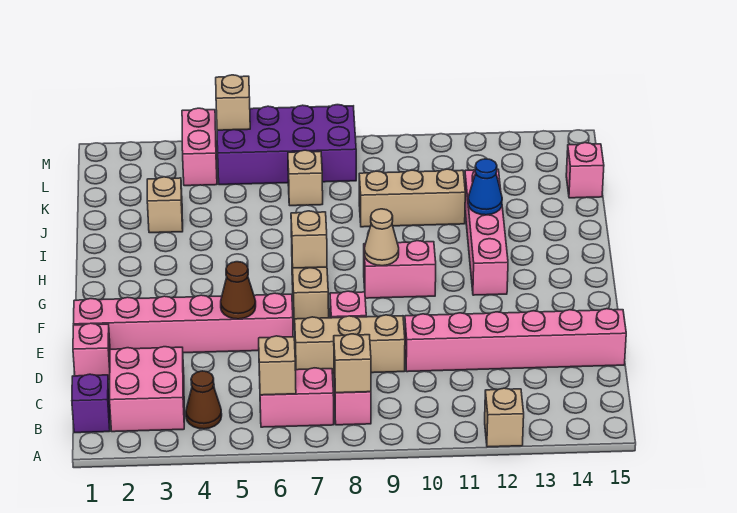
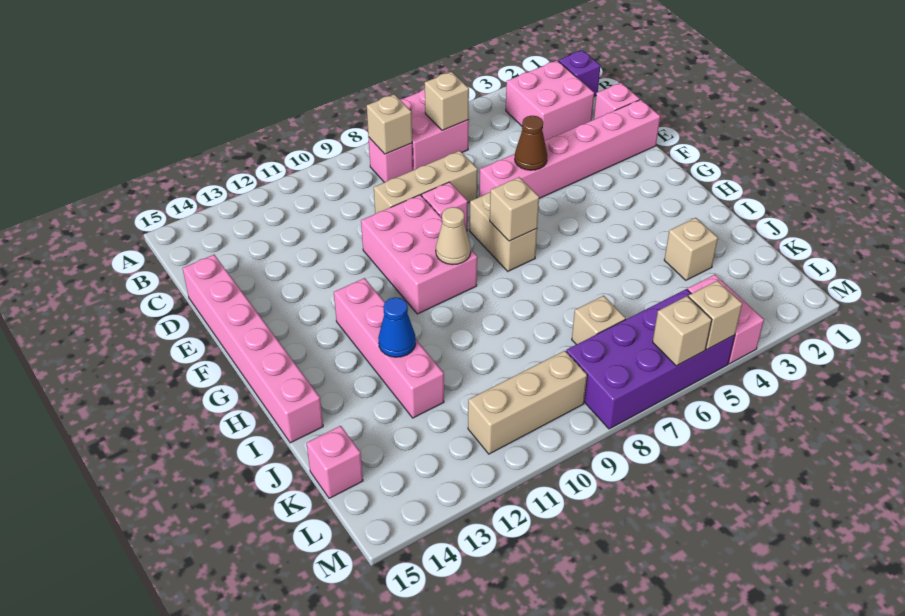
tan brick A12 level 1 -> tan brick M6 level 2
brown cone B4 level 1 -> none
pink brick B6:B7 level 1 -> pink brick A6:B7 level 1
pink brick D10:D15 level 1 -> pink brick D15:I15 level 1
pink brick G9:G10 level 1 -> pink brick E9:G10 level 1
tan brick J9:J11 level 1 -> tan brick L9:L11 level 1

